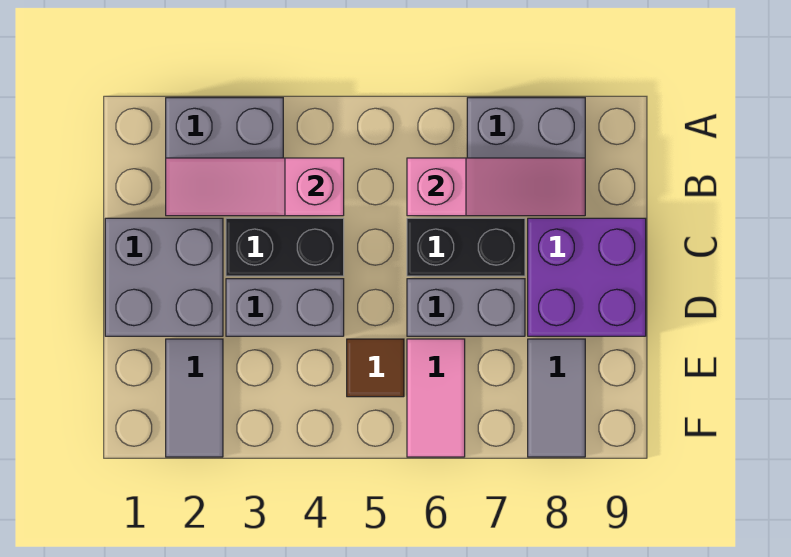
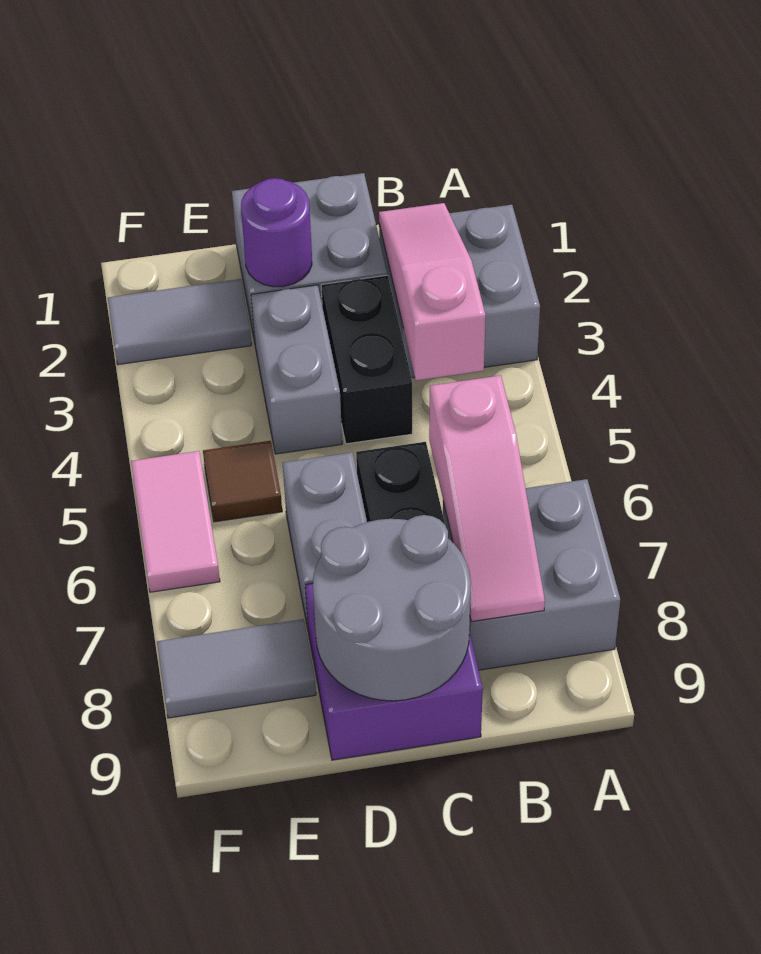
none -> grey round brick C8:D9 level 2
none -> purple round brick D2 level 2
pink tile E6:F6 level 1 -> pink tile F5:F6 level 1

